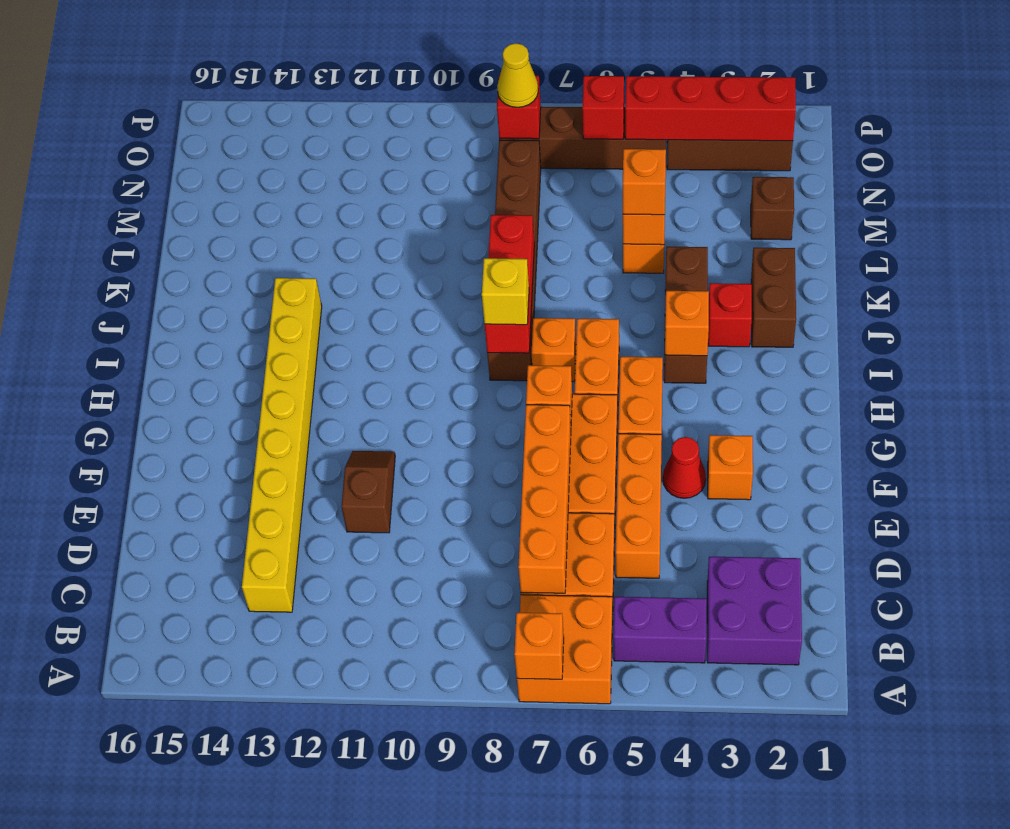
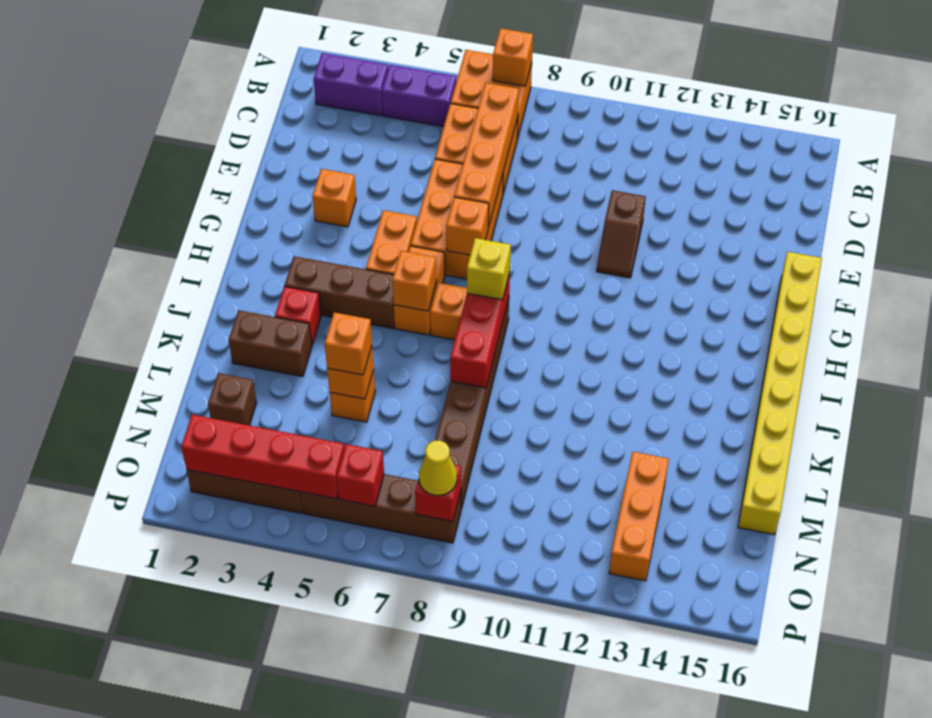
purple brick B2:C3 level 1 -> purple brick B2:B3 level 1
yellow brick C13:J13 level 1 -> yellow brick F16:M16 level 1
orange brick D5:F5 level 1 -> orange brick M13:O13 level 1
red cone F4 level 1 -> none
brown brick I4:K4 level 1 -> brown brick I3:I5 level 1
orange brick I4 level 2 -> orange brick I6 level 2
brown brick J2:K2 level 1 -> brown brick K2:K3 level 1

